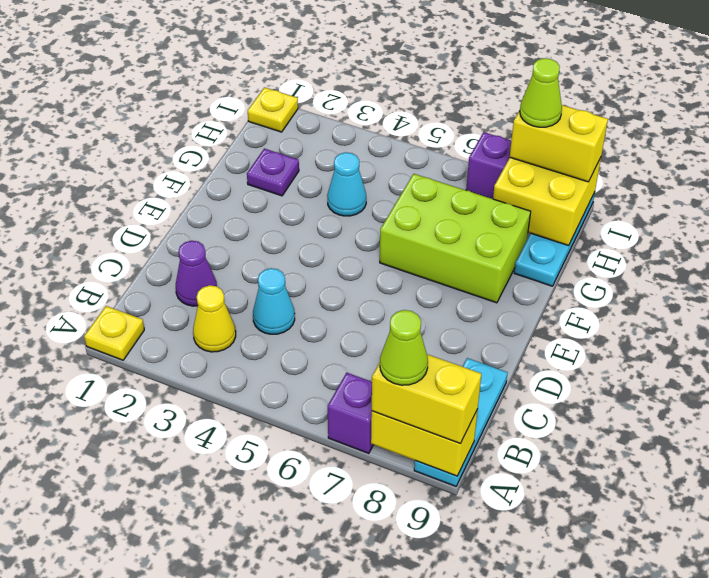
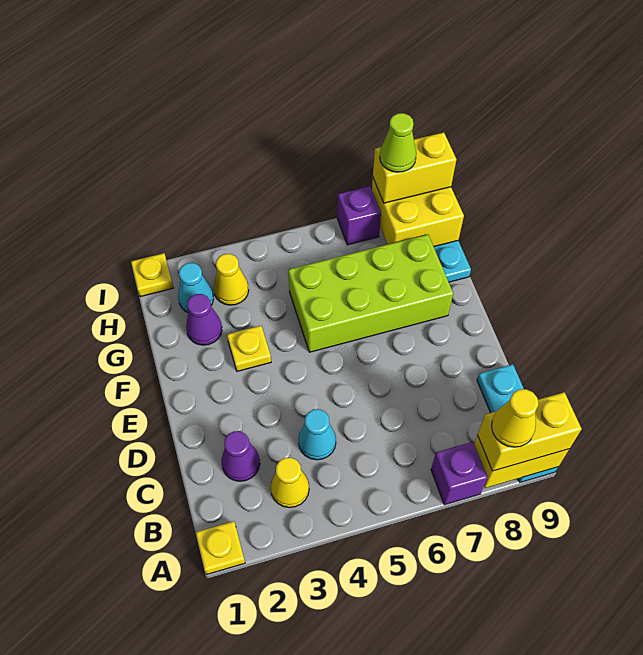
lime cone A8 level 4 -> yellow cone A8 level 4
none -> yellow plate F3 level 1
lime brick F6:G8 level 1 -> lime brick F5:G8 level 1
purple plate G2 level 1 -> purple cone G2 level 1
cyan cone G4 level 1 -> cyan cone H2 level 1
none -> yellow cone H3 level 1

